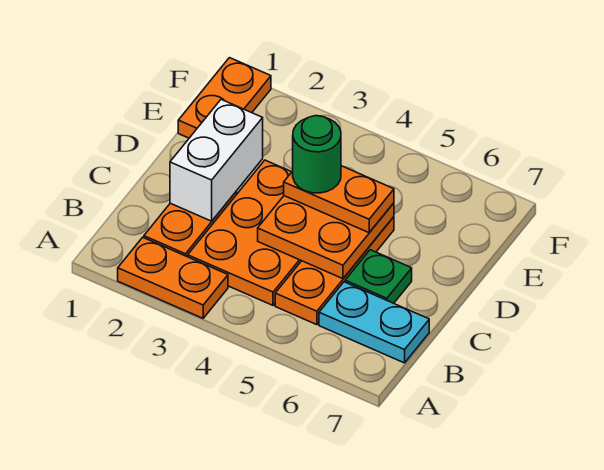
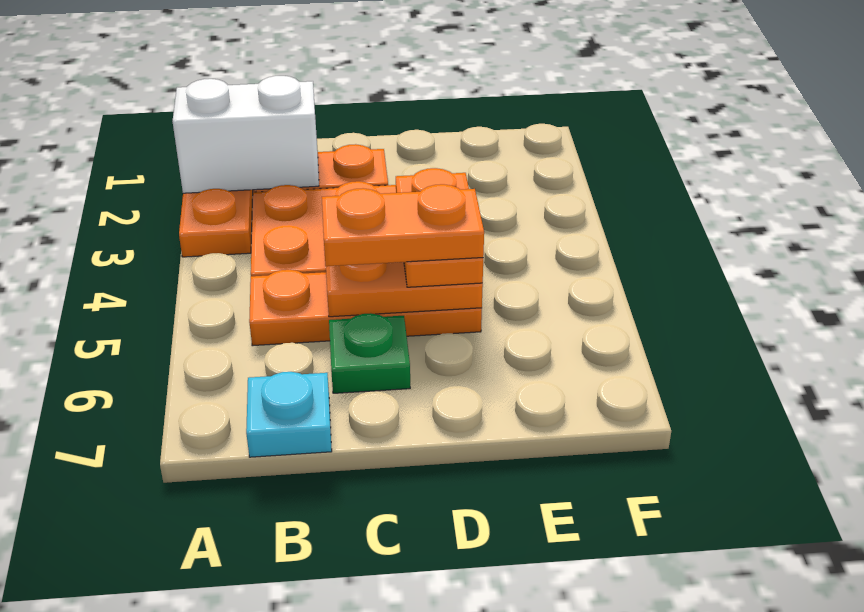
cyan plate B6:B7 level 1 -> cyan plate B7 level 1
white brick C2:D2 level 2 -> white brick A2:B2 level 2
green round brick D4 level 4 -> none
orange plate E1:F1 level 1 -> orange plate C5:D5 level 4

